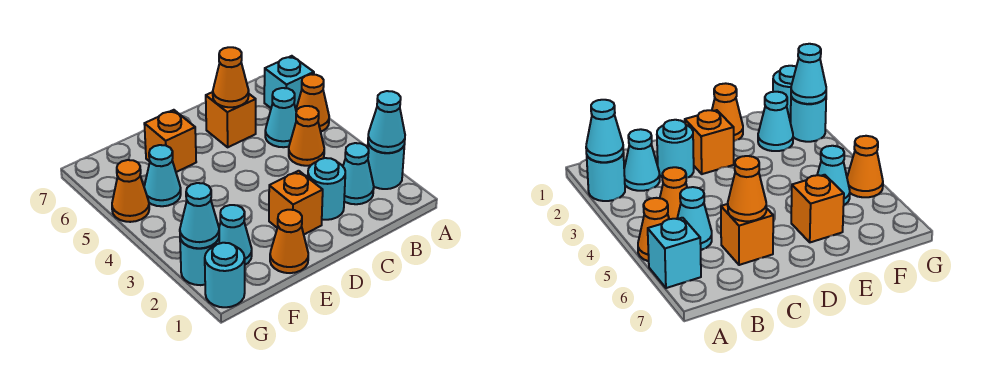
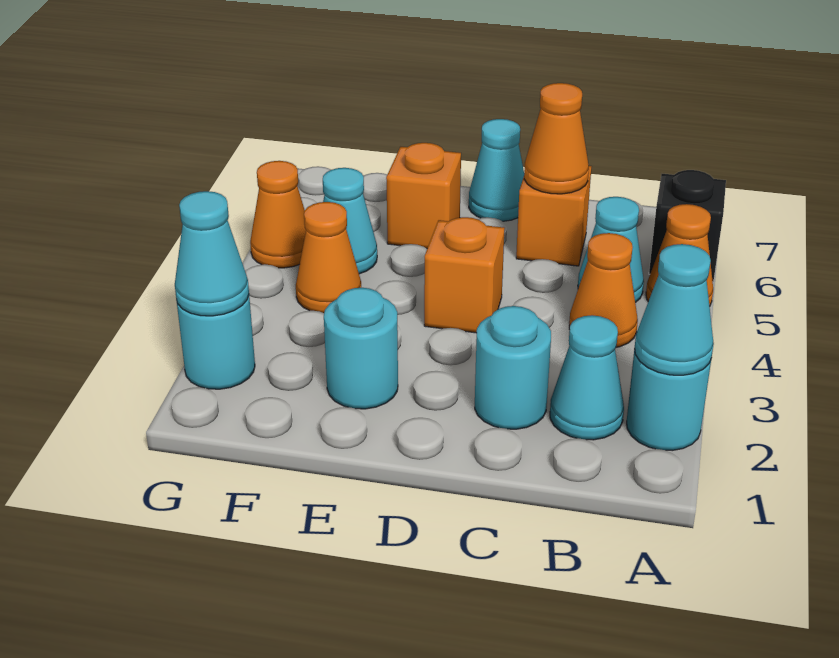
cyan brick A6 level 1 -> black brick A6 level 1
orange brick D2 level 1 -> orange brick D4 level 1
orange cone E1 level 1 -> orange cone F4 level 1
cyan cone F2 level 1 -> cyan cone D7 level 1
cyan round brick G1 level 1 -> cyan round brick E2 level 1

